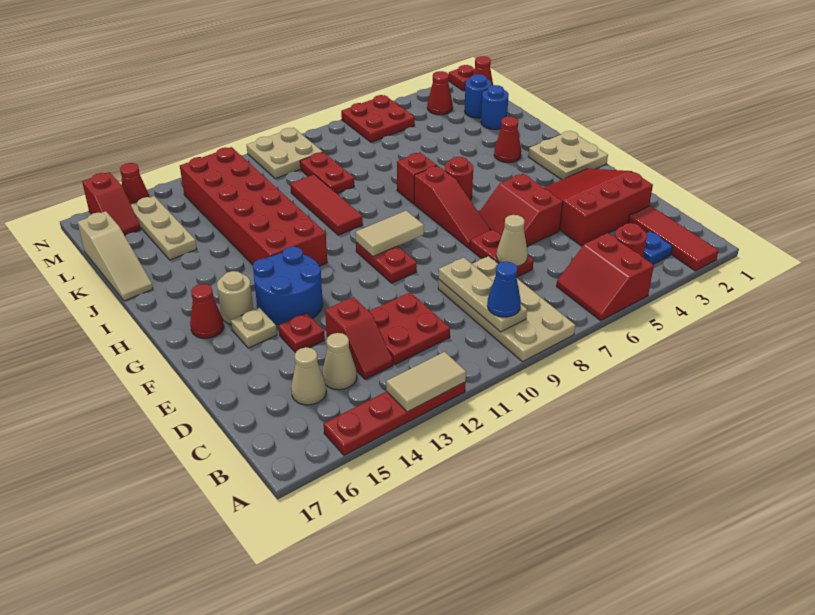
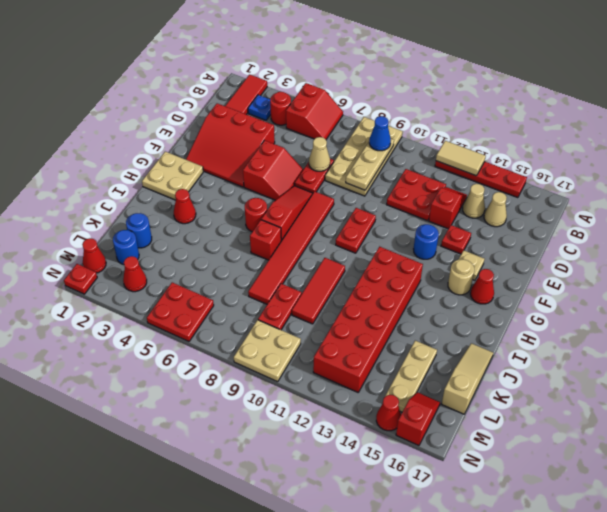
none -> red tile F8:K8 level 1
blue round brick F13:G14 level 1 -> blue round brick F13 level 1
tan tile G9:G10 level 2 -> none

